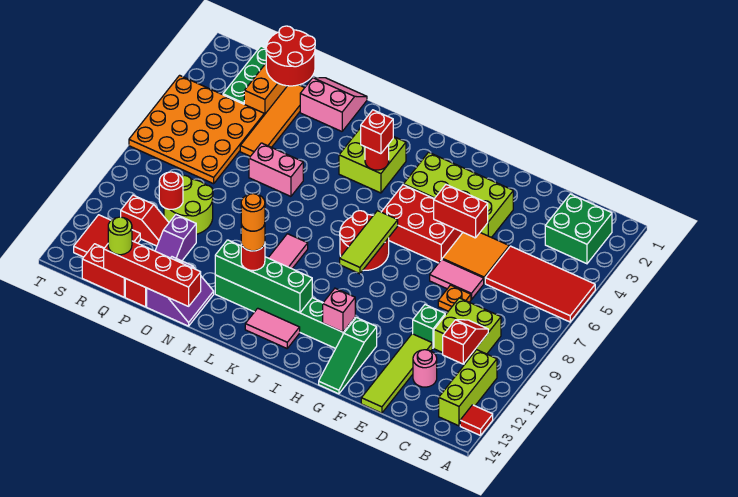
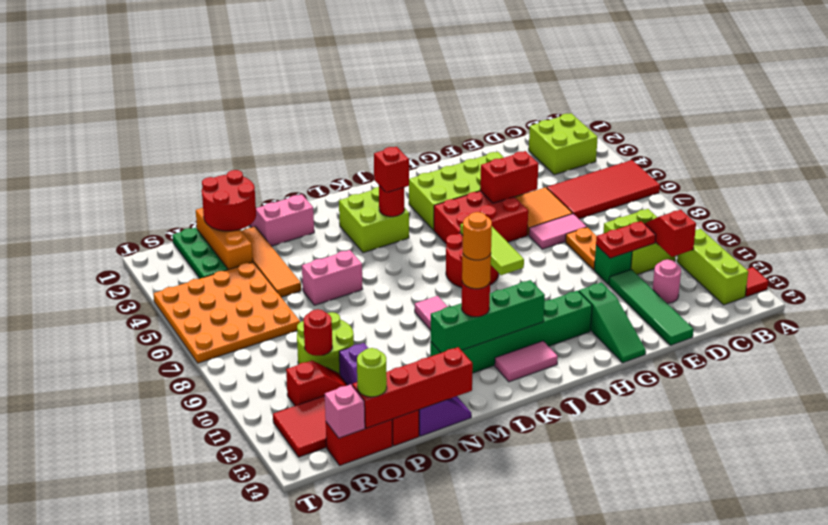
green brick B2:C3 level 1 -> lime brick B2:C3 level 1
none -> red plate D10:E10 level 2
orange plate E8 level 1 -> orange plate E8:E9 level 1
lime tile E11:E14 level 1 -> green tile E11:E14 level 1
pink brick H12 level 2 -> pink brick R14 level 2

